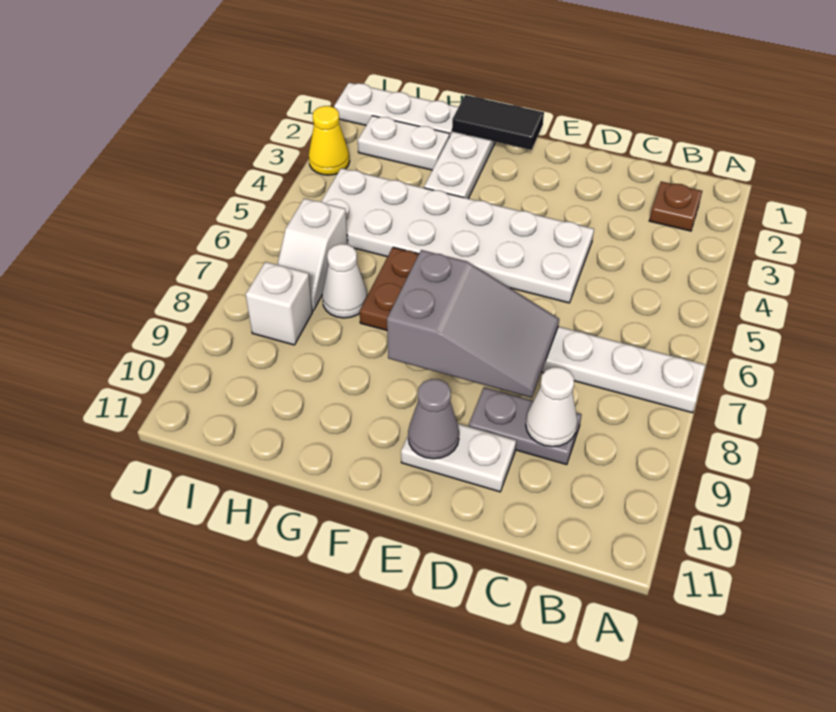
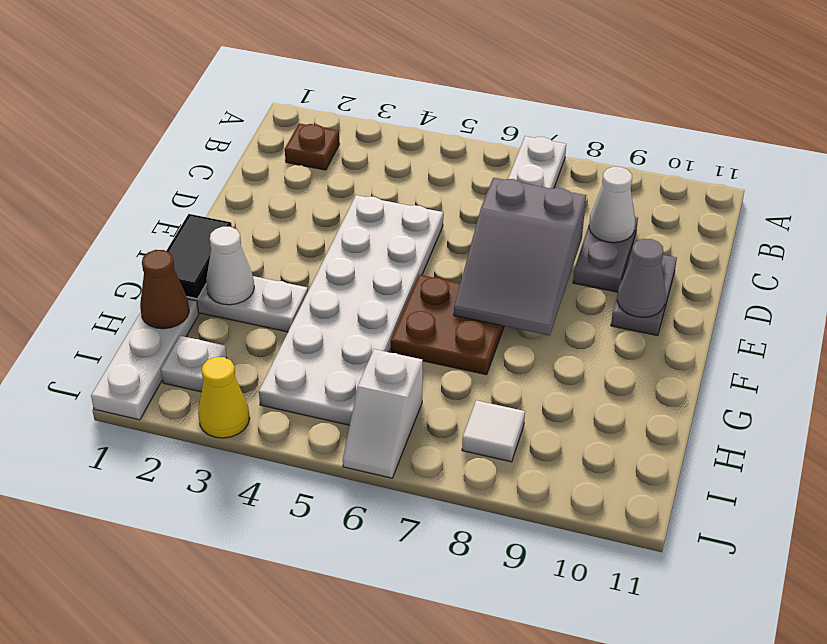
grey slope D7:F8 level 2 top F -> grey slope D7:F8 level 2 top D
white plate D10:E10 level 1 -> grey plate D10:E10 level 1
none -> brown cone H1 level 2
white plate H2:I2 level 1 -> white plate I2 level 1
white cone H7 level 1 -> white cone G2 level 2
white slope I6:I7 level 1 top 6 -> white slope I6:J6 level 1 top I
white brick I8 level 1 -> white tile I8 level 1

